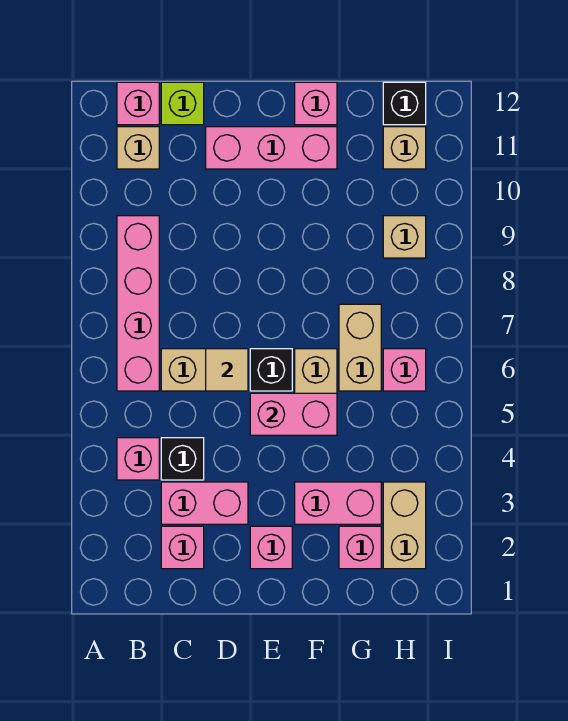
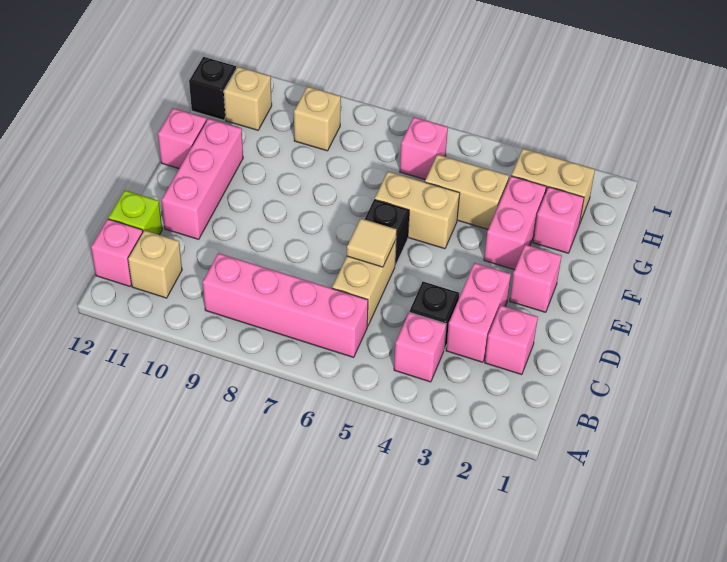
pink brick E5:F5 level 2 -> none
tan brick G6:G7 level 1 -> tan brick G4:G5 level 1

